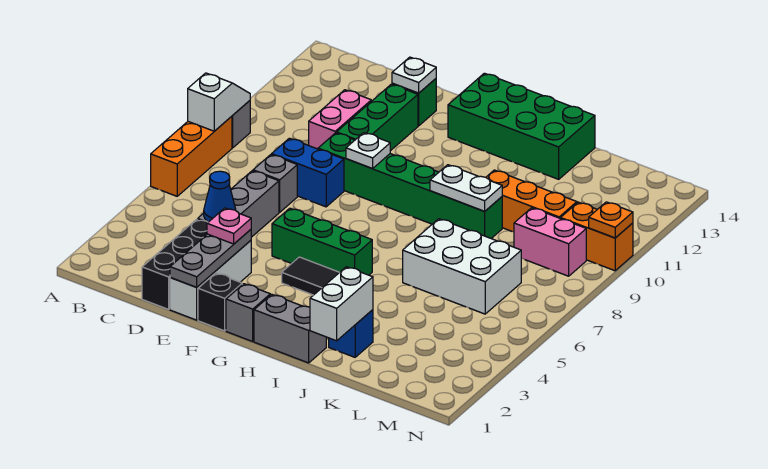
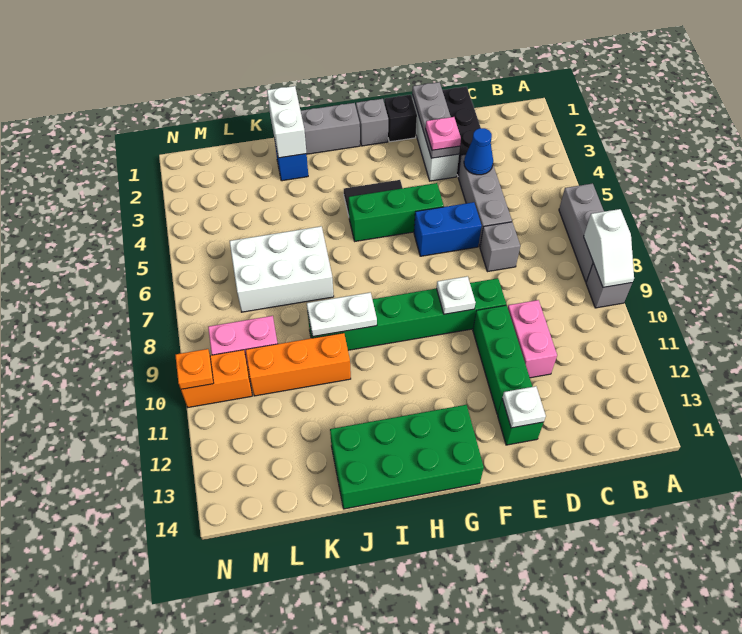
orange brick A6:A8 level 1 -> grey brick A6:A8 level 1
blue brick D8:E8 level 1 -> blue brick E6:F6 level 1

